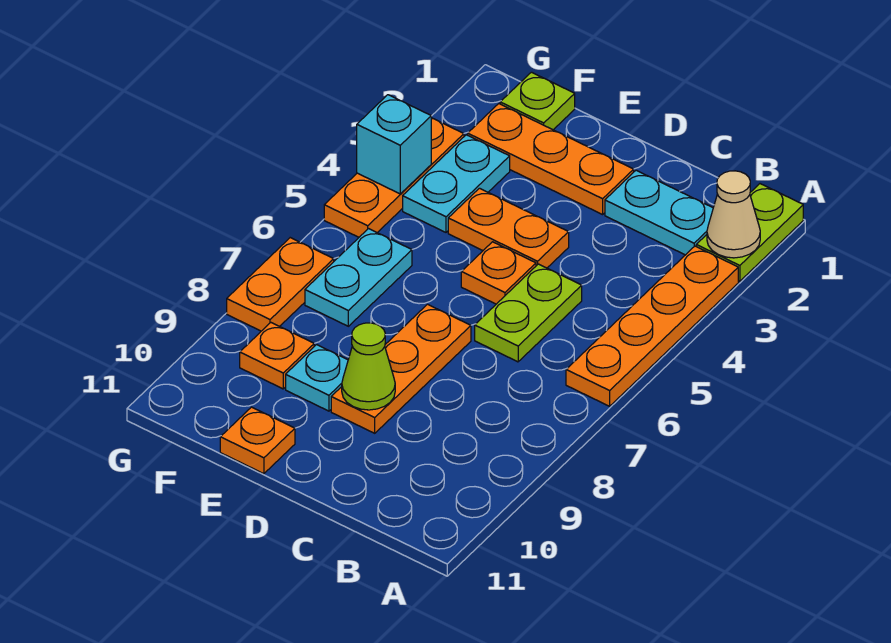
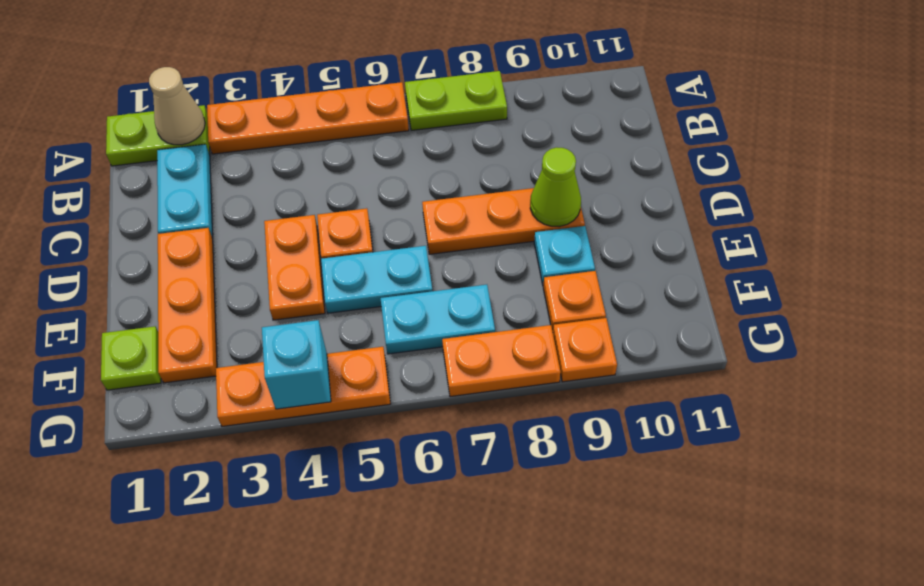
lime plate C5:C6 level 1 -> lime plate A7:A8 level 1
orange plate E11 level 1 -> orange plate G9 level 1
cyan plate F3:F4 level 1 -> cyan plate E5:E6 level 1

